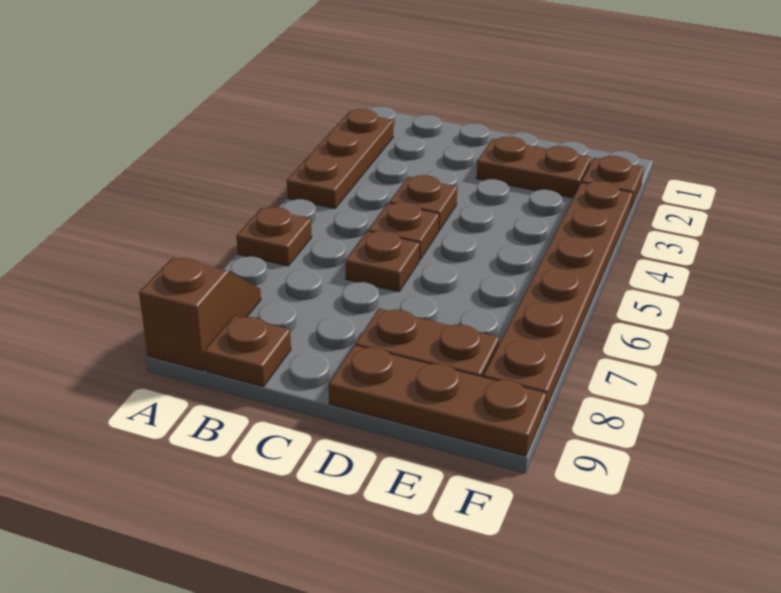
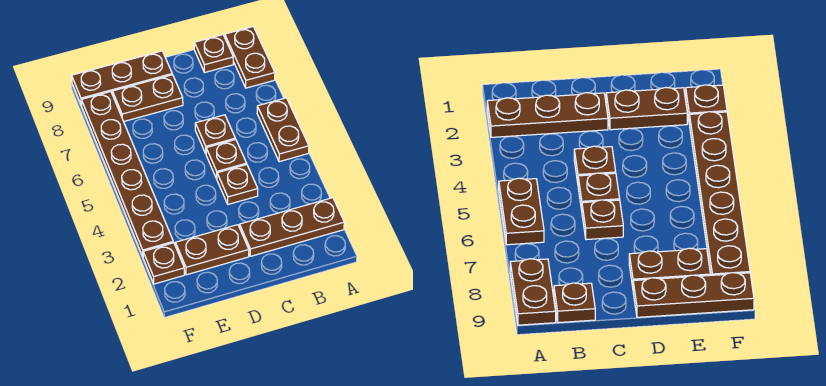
brown plate A2:A4 level 1 -> brown plate A2:C2 level 1
brown plate A6 level 1 -> brown plate A5:A6 level 1
brown slope A8:A9 level 1 top 9 -> brown plate A8:A9 level 1

